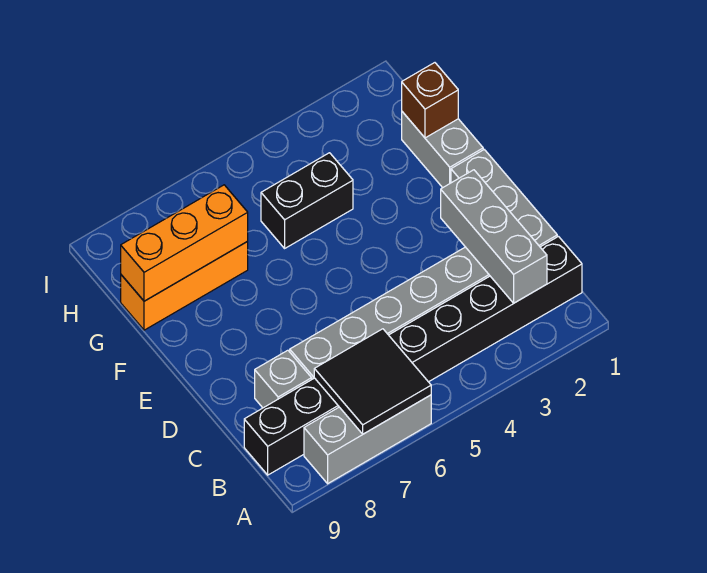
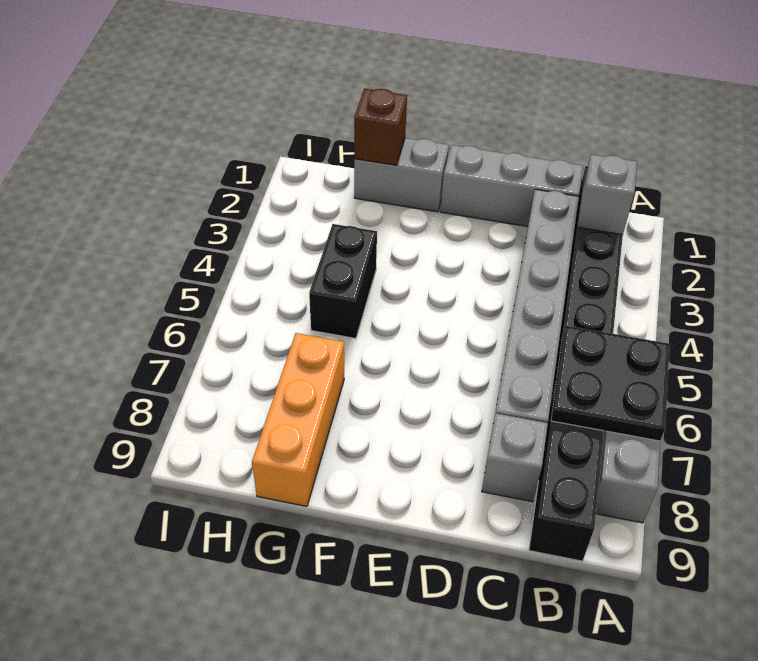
black tile A6:B7 level 2 -> black plate A6:B7 level 2
grey brick B2:D2 level 2 -> grey brick B2 level 2
orange brick G7:G9 level 2 -> none

